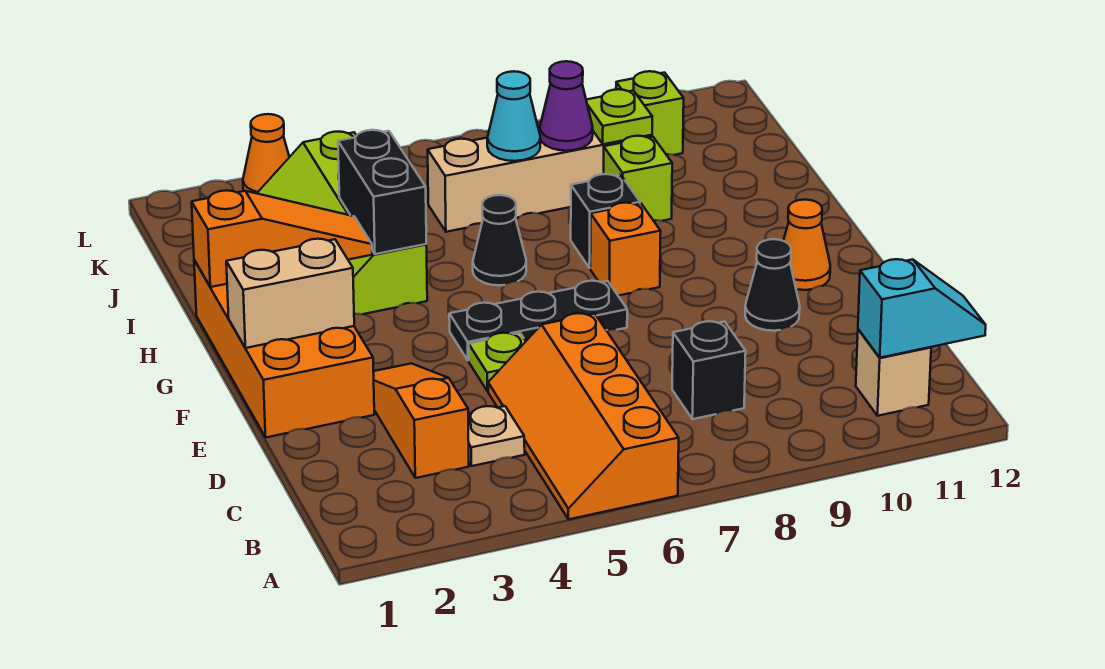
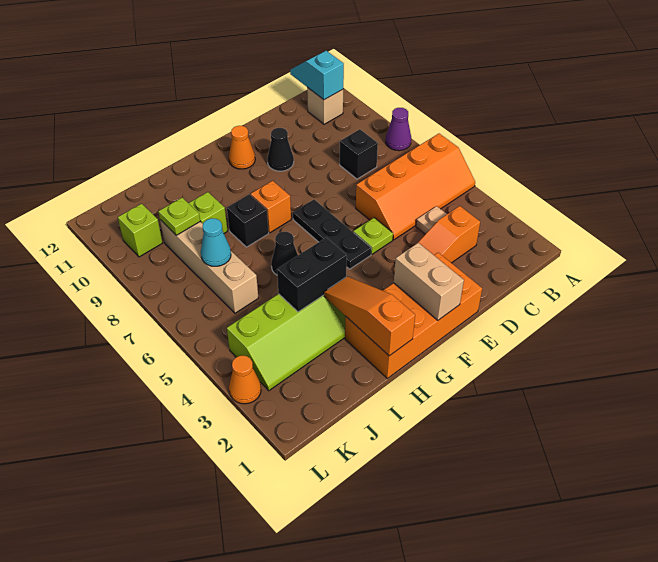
purple cone J8 level 2 -> purple cone A8 level 1

